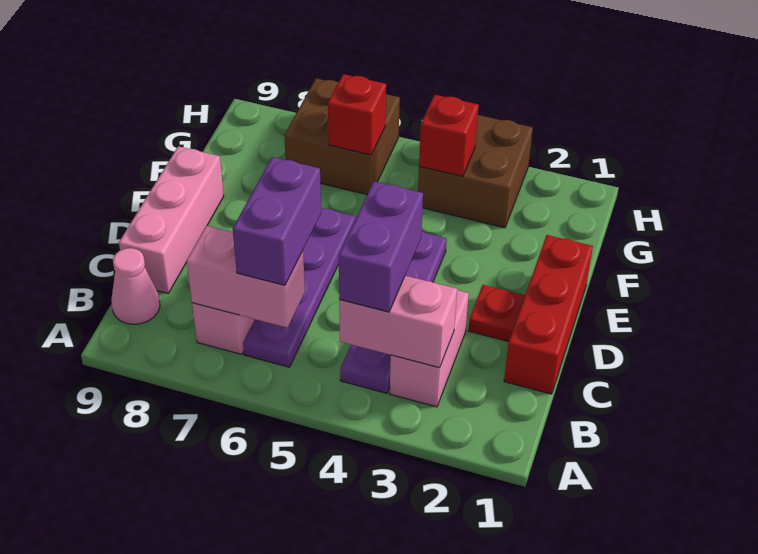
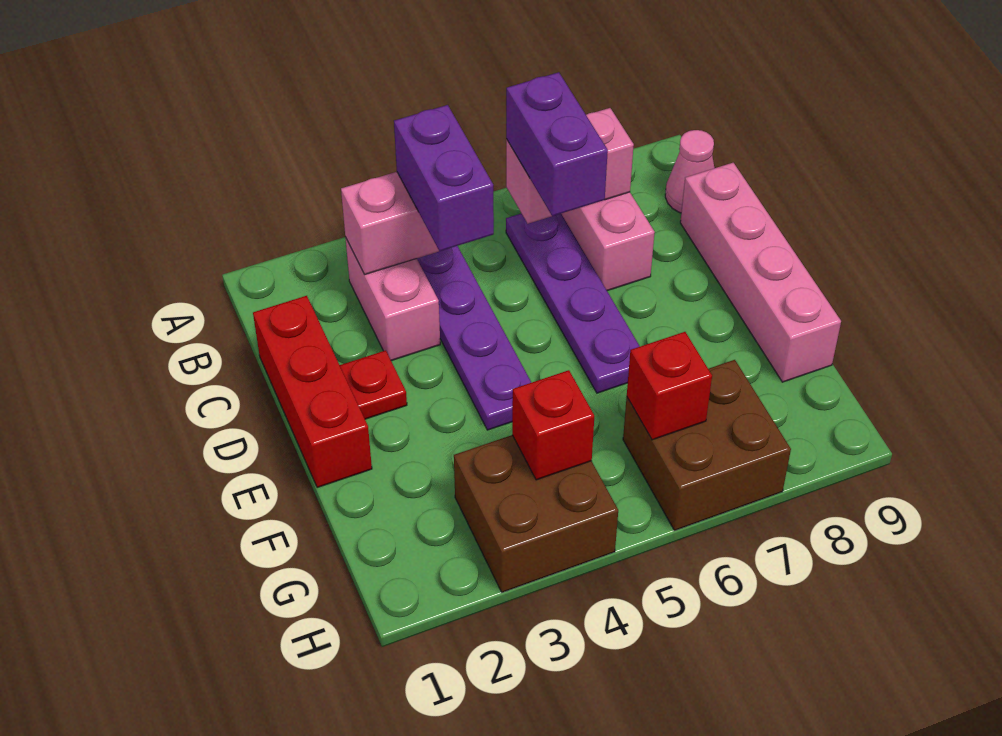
pink brick C9:E9 level 1 -> pink brick C9:F9 level 1

